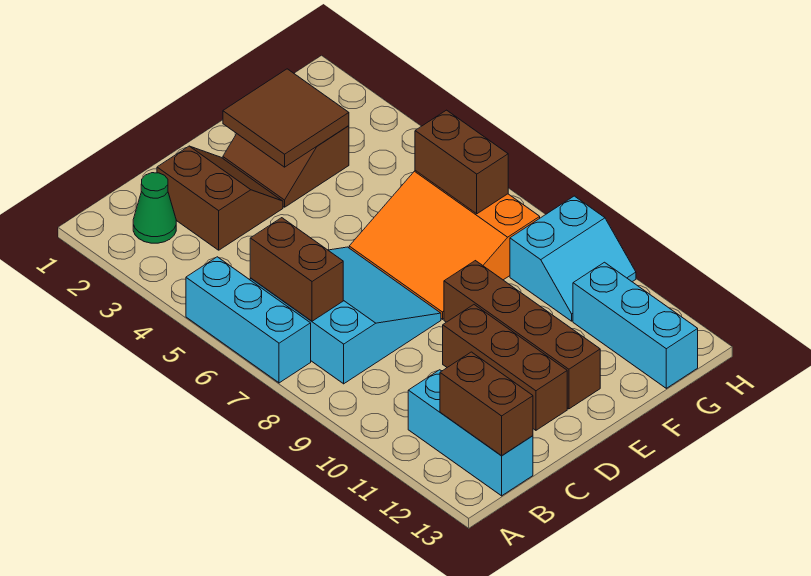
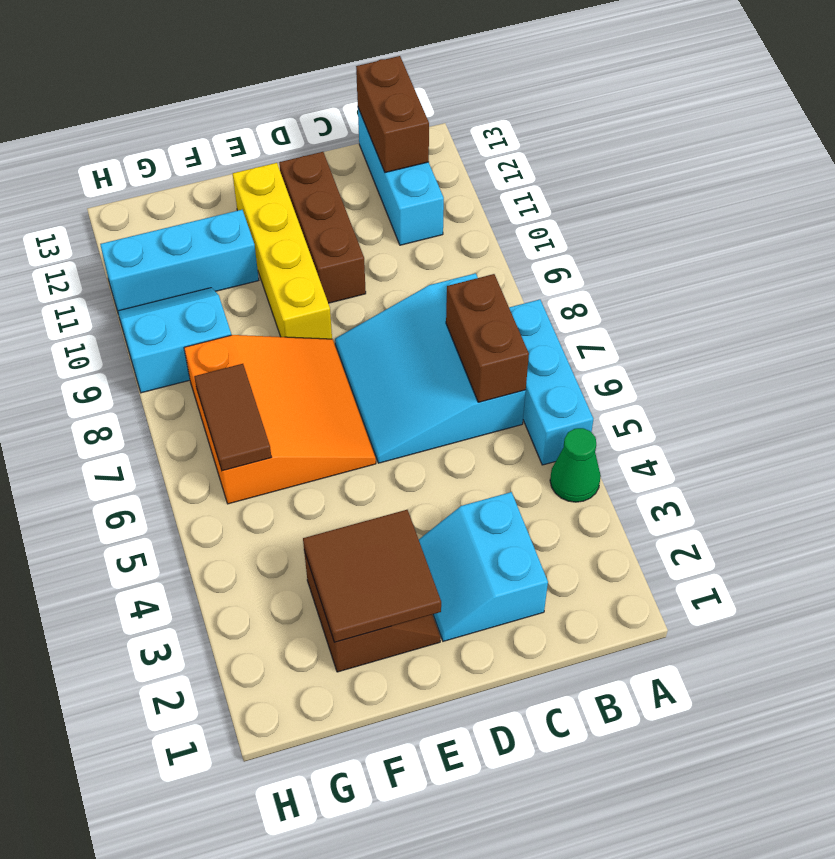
green cone B2 level 1 -> green cone A4 level 1
brown slope C2:D3 level 1 top C -> cyan slope C2:D3 level 1 top C
brown brick E9:E12 level 1 -> yellow brick E9:E12 level 1
brown brick G6:G7 level 2 -> brown tile G6:G7 level 2
cyan brick G11:G13 level 1 -> cyan brick F11:H11 level 1

